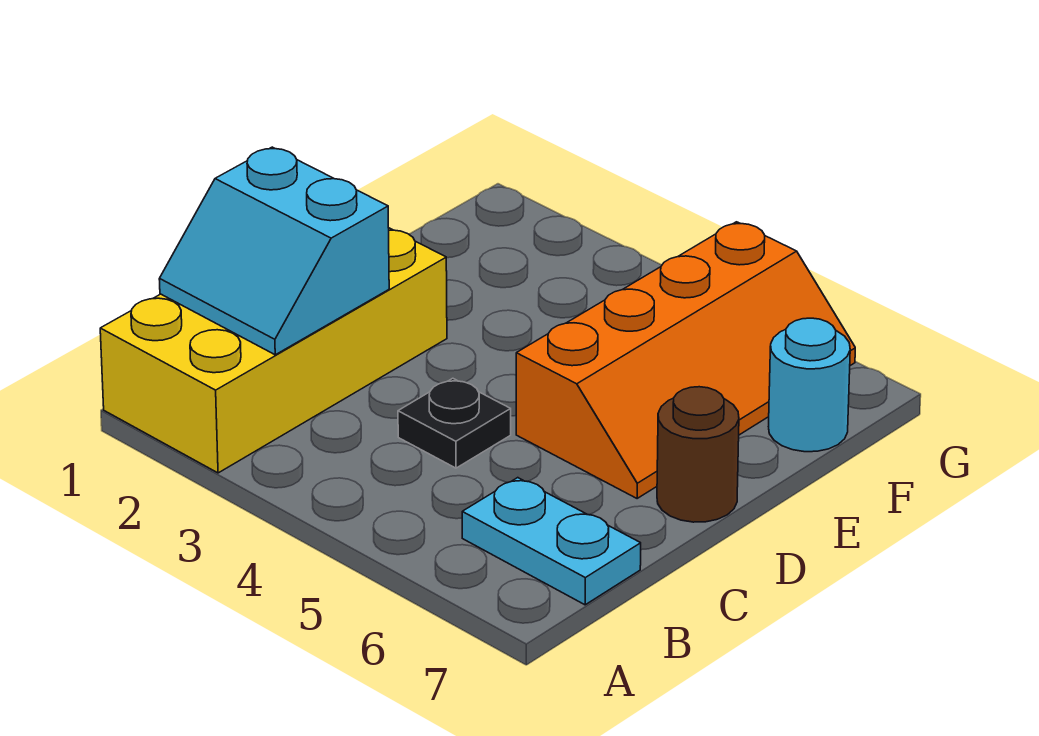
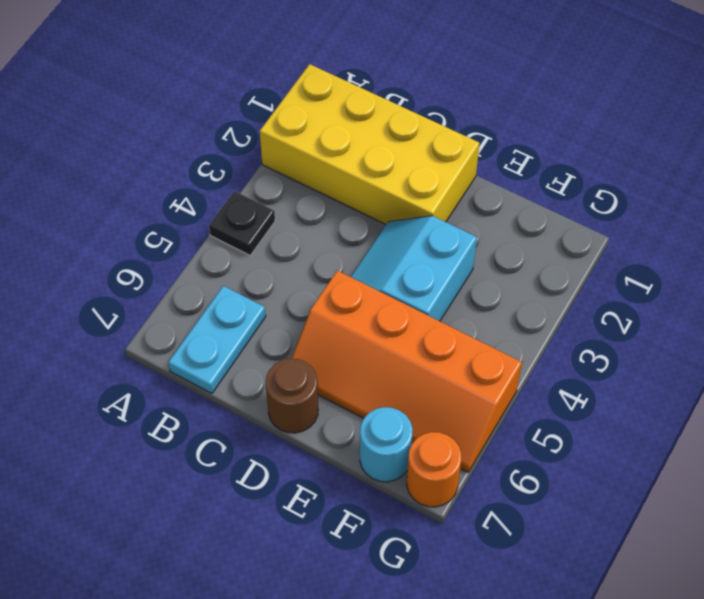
cyan slope B1:C2 level 2 top C -> cyan slope D3:E4 level 1 top E
black plate C4 level 1 -> black plate A4 level 1
none -> orange round brick G7 level 1

